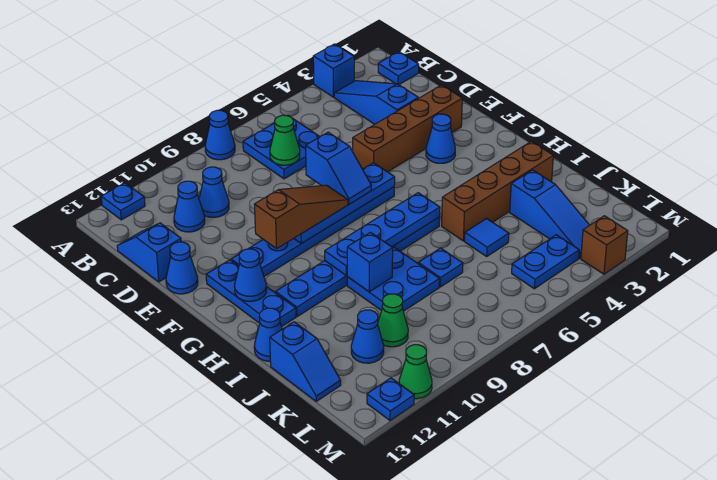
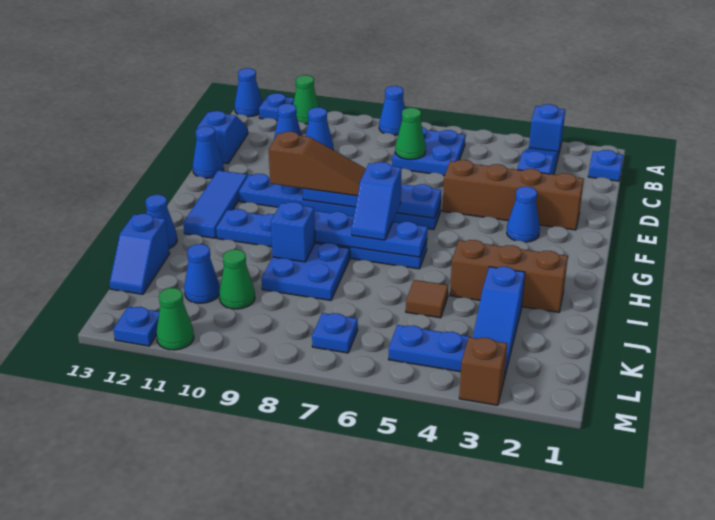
none -> green cone A11 level 1
blue slope E7:F7 level 3 top E -> blue slope G7:H7 level 3 top G
blue plate F12:H12 level 1 -> blue tile F12:H12 level 1
blue cone G12 level 2 -> blue cone A13 level 1
brown brick I2:I5 level 1 -> brown brick I2:I4 level 1
blue tile J5 level 1 -> brown tile J5 level 1
blue plate J7 level 1 -> blue plate L7 level 1

